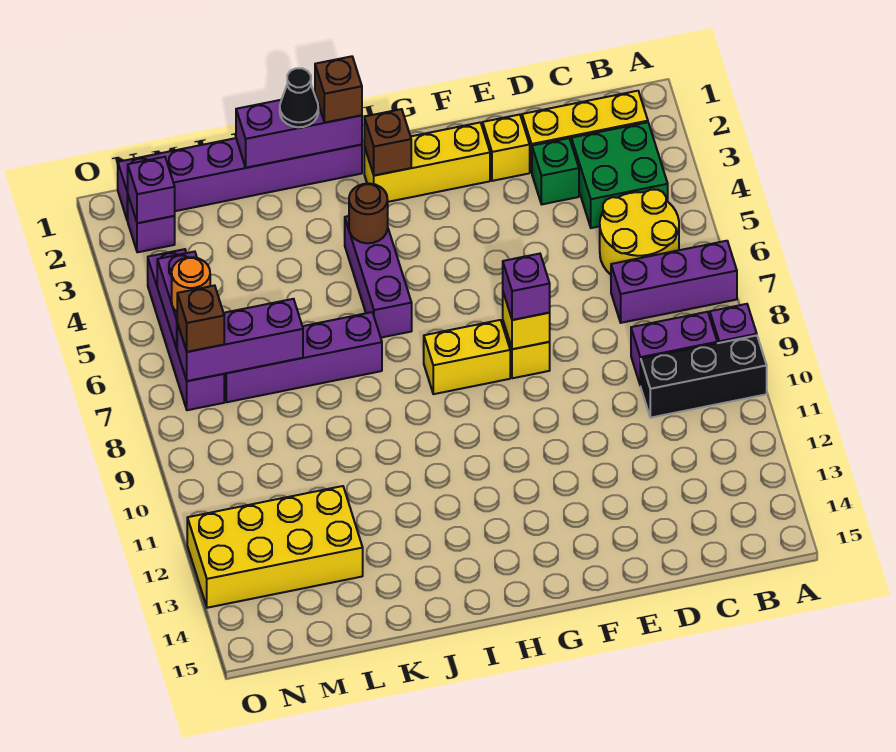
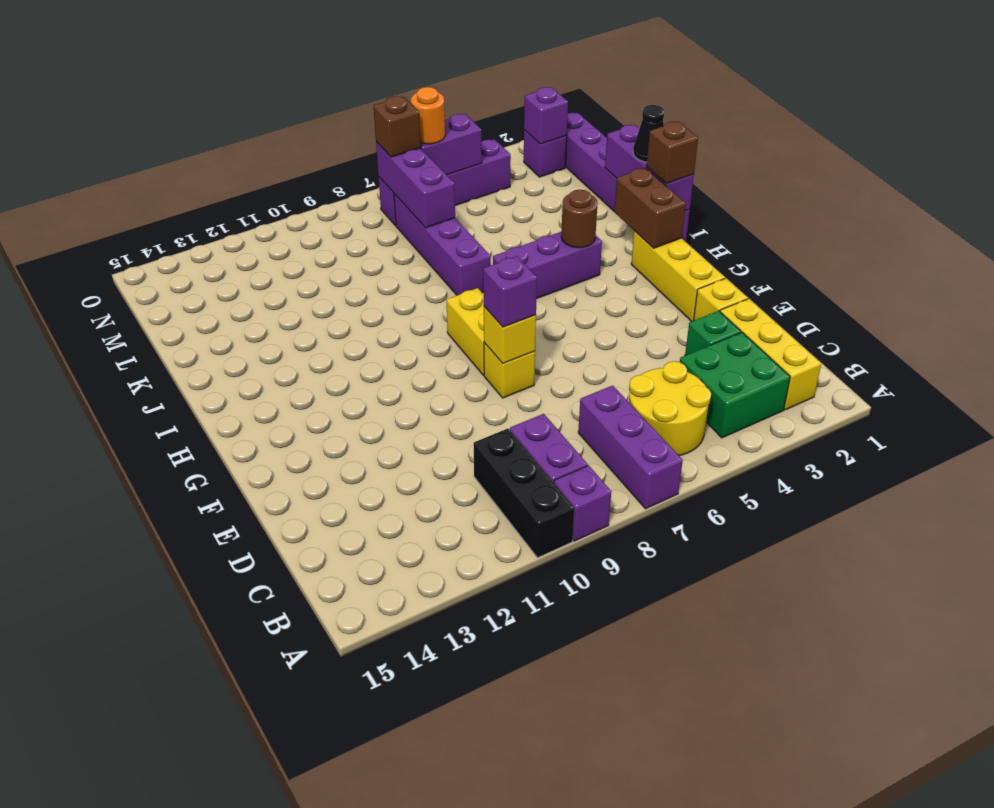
brown brick H2 level 2 -> brown brick H2:I2 level 2
yellow brick L12:O13 level 1 -> none

